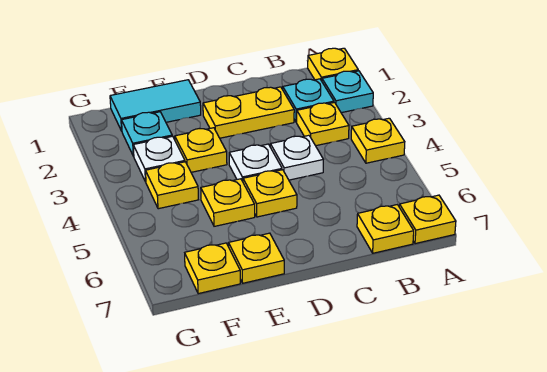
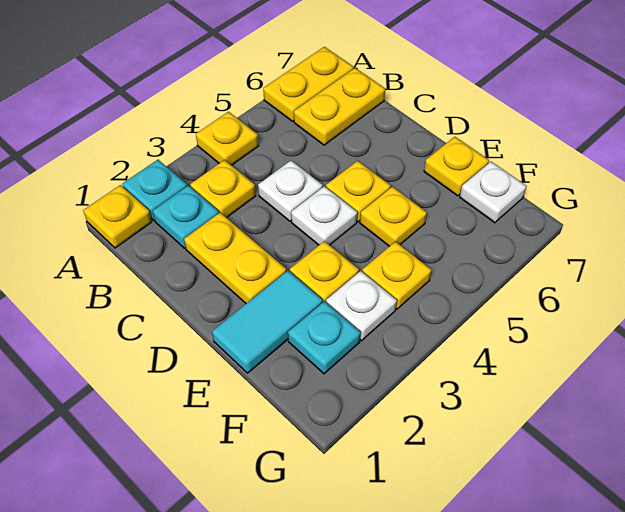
yellow plate A7 level 1 -> yellow plate A6:A7 level 1
yellow plate B7 level 1 -> yellow plate B6:B7 level 1
cyan tile E1:F1 level 1 -> cyan tile E1:E2 level 1
yellow plate F7 level 1 -> white plate F7 level 1

